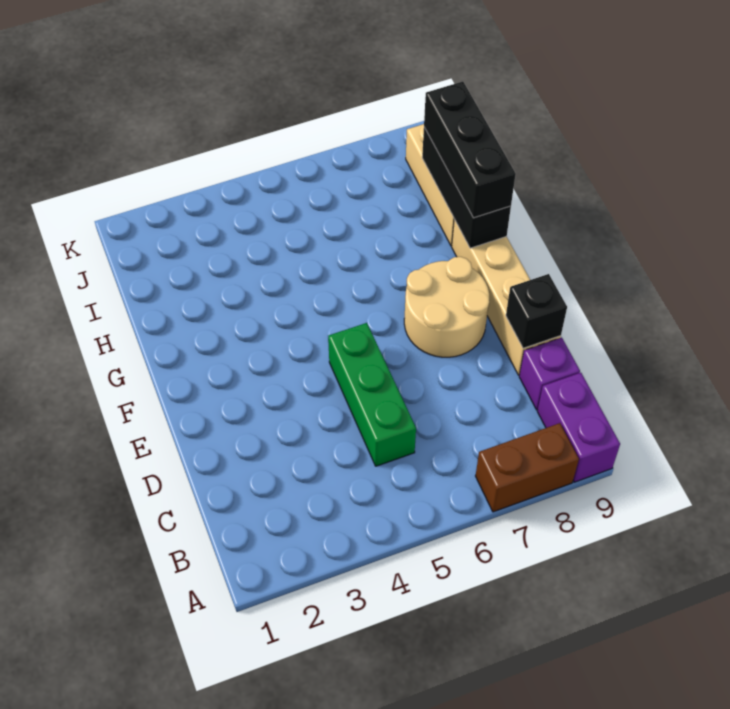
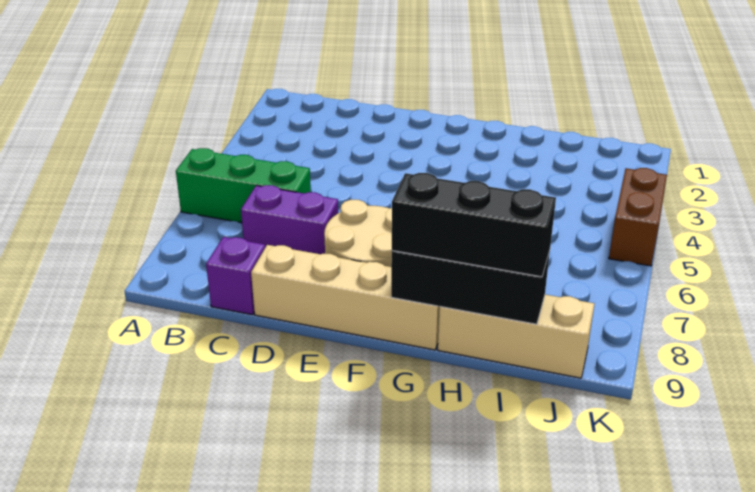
brown brick A7:A8 level 1 -> brown brick K4:K5 level 1
purple brick A9:B9 level 1 -> purple brick C7:D7 level 1
green brick C5:E5 level 1 -> green brick A6:C6 level 1
black brick D9 level 2 -> none

